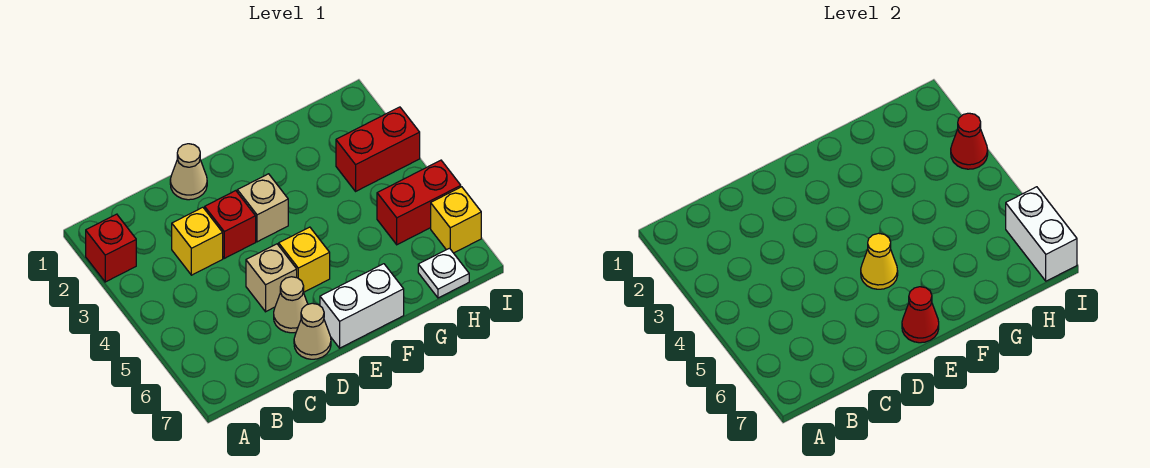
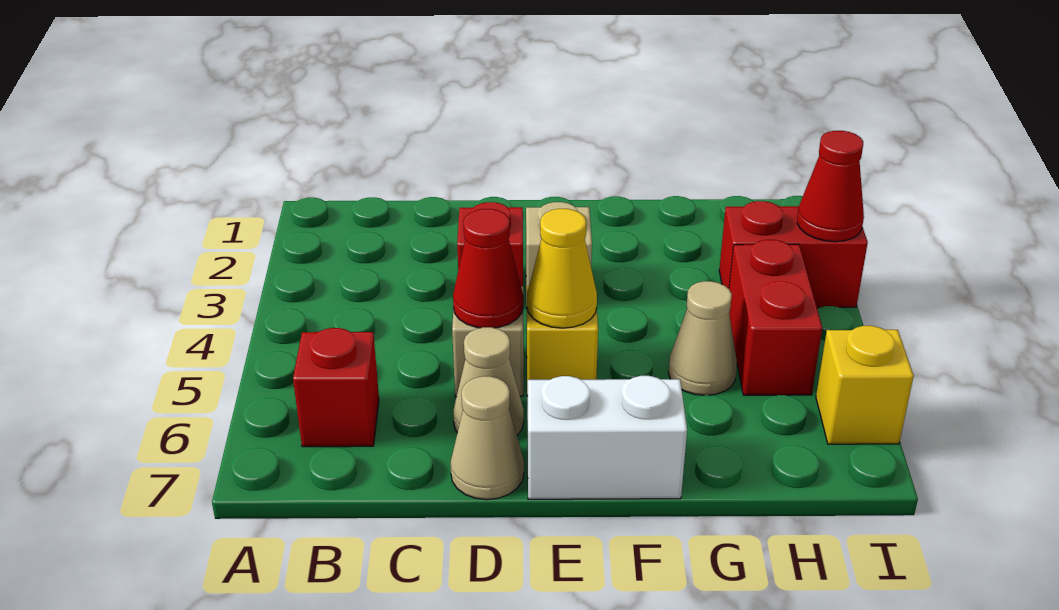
red brick A2 level 1 -> red brick B6 level 1
yellow brick C3 level 1 -> none
tan cone D1 level 1 -> tan cone G5 level 1
red cone E7 level 2 -> red cone D5 level 2
red brick H5:I5 level 1 -> red brick H4:H5 level 1
white plate H7 level 1 -> none
white brick I6:I7 level 2 -> none

